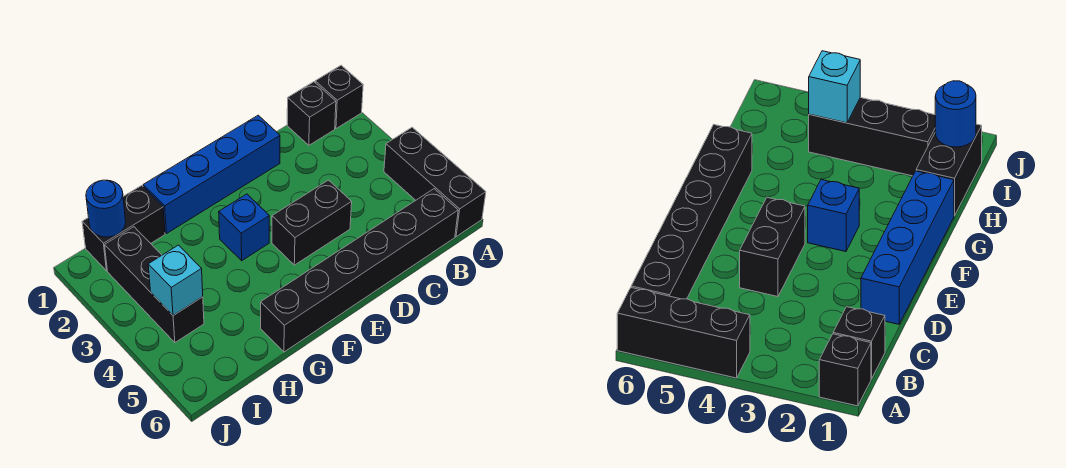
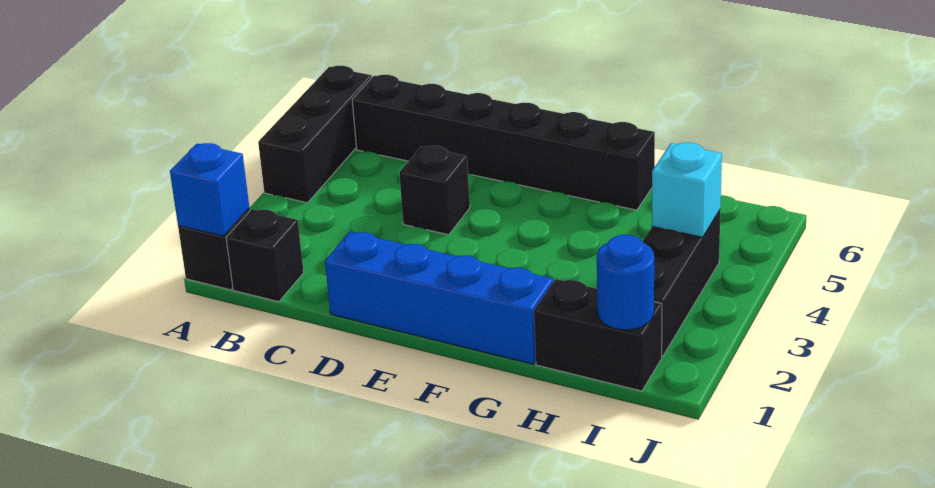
black brick D4:E4 level 1 -> black brick D4 level 1
blue brick F3 level 1 -> blue brick A1 level 2

